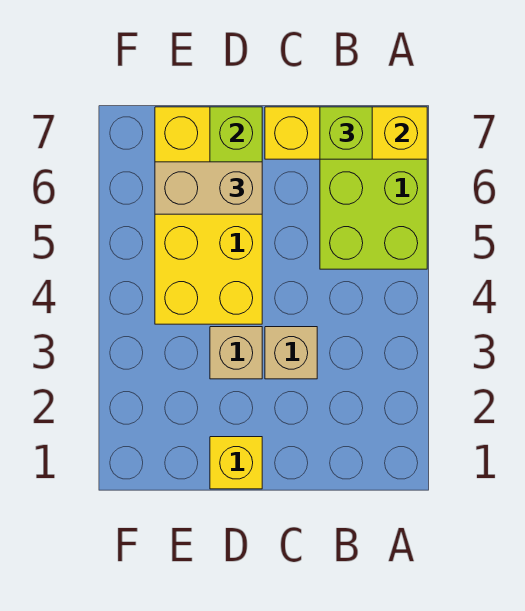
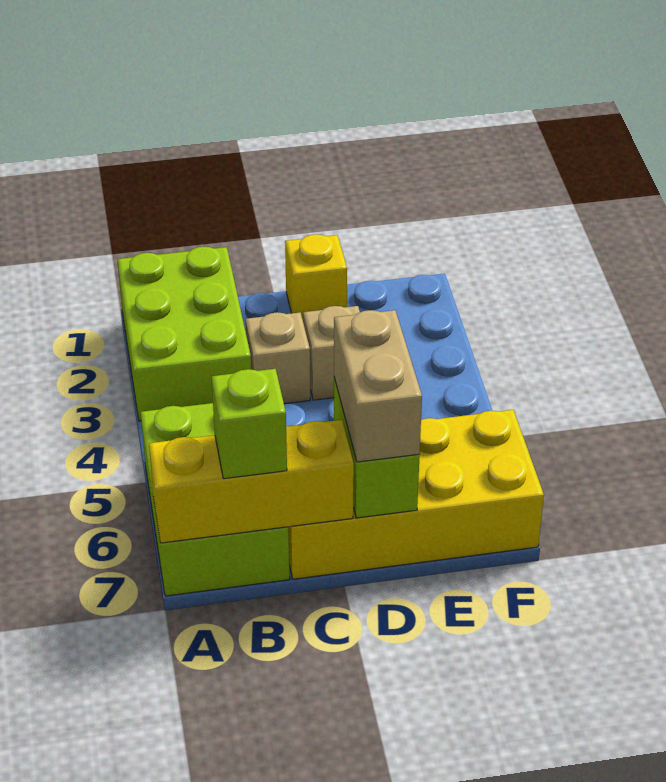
none -> lime brick A1:B3 level 1
yellow brick D4:E7 level 1 -> yellow brick C6:F7 level 1
tan brick D6:E6 level 3 -> tan brick D6:D7 level 3

